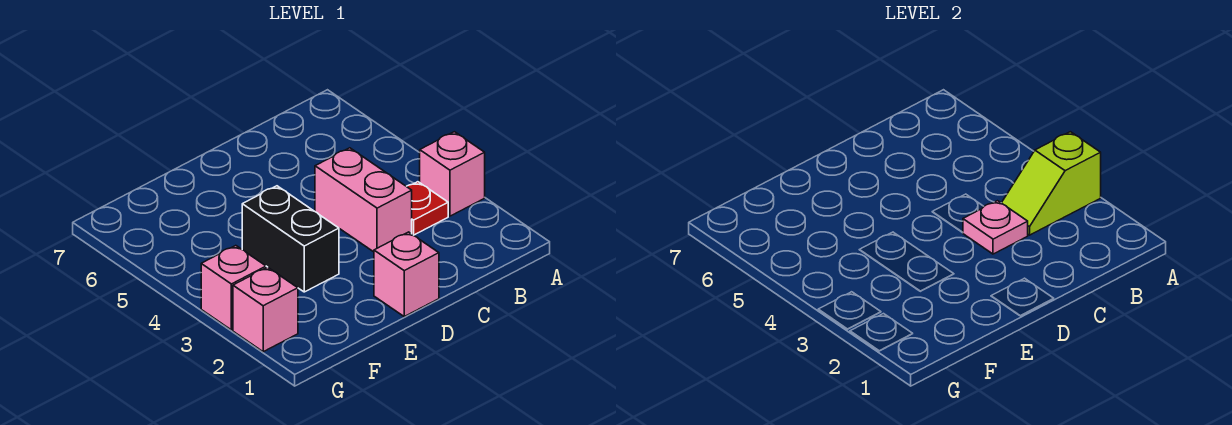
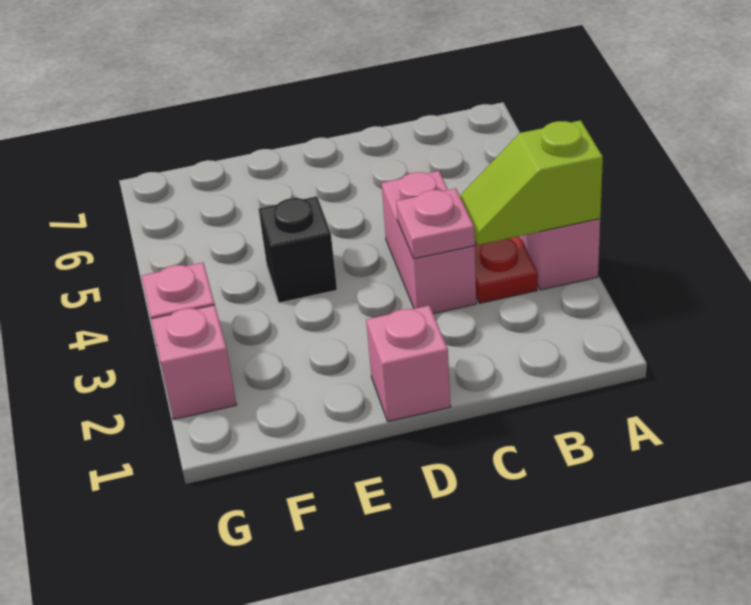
black brick E3:E4 level 1 -> black brick E4 level 1

